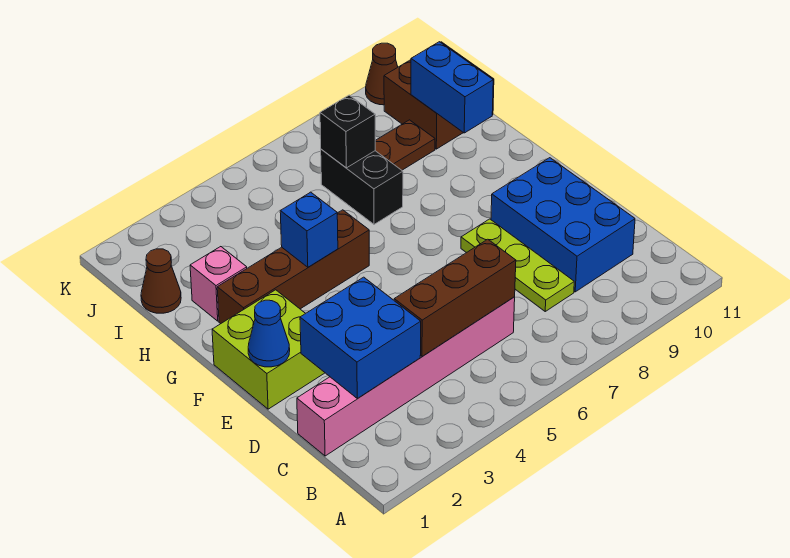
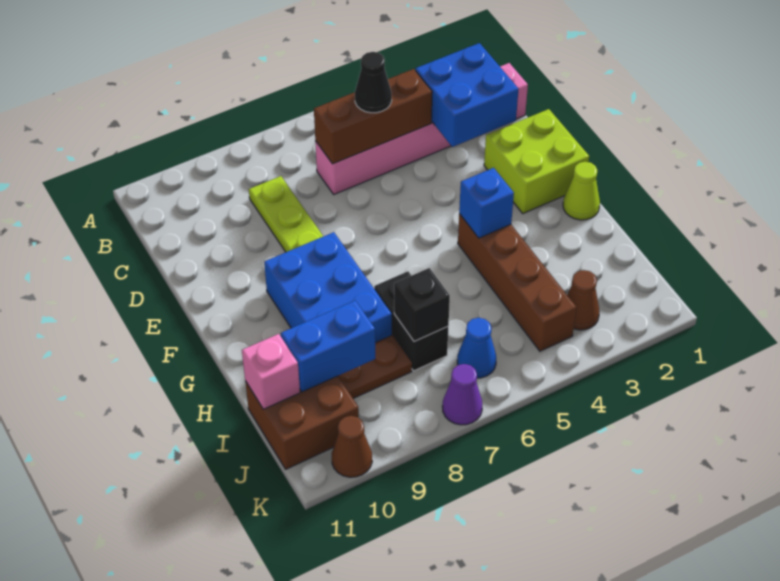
none -> black cone C5 level 3
blue brick C9:E10 level 1 -> blue brick F8:H9 level 1
blue cone E1 level 2 -> blue cone J6 level 1
none -> lime cone G1 level 1
brown brick G2:G5 level 1 -> brown brick G4:J4 level 1
pink brick H2 level 1 -> pink brick I11 level 2
blue brick H10:I10 level 2 -> blue brick I9:I10 level 2
brown cone I1 level 1 -> brown cone J3 level 1
none -> purple cone K7 level 1

